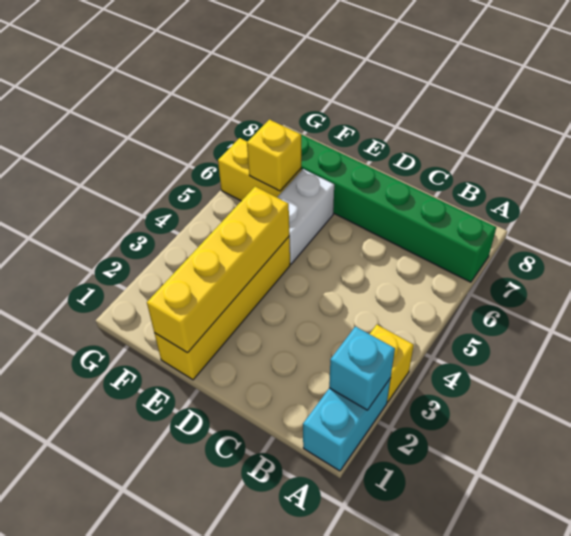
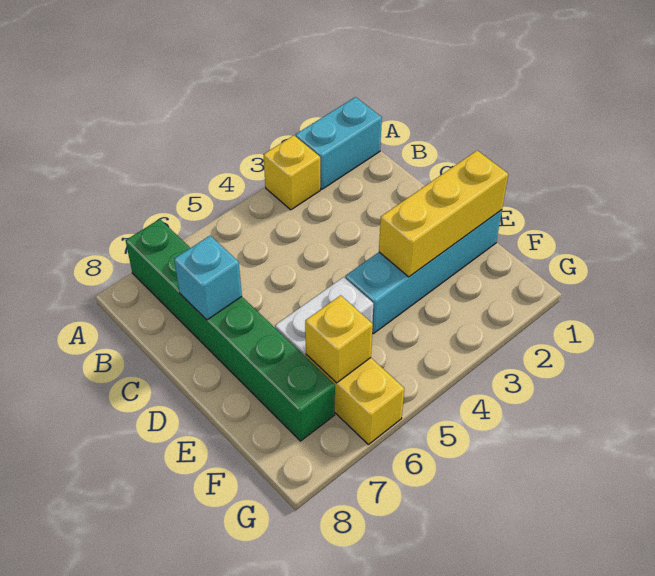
cyan brick A2 level 2 -> cyan brick C7 level 2
yellow brick E1:E4 level 1 -> cyan brick E1:E4 level 1
yellow brick E1:E4 level 2 -> yellow brick E1:E3 level 2

